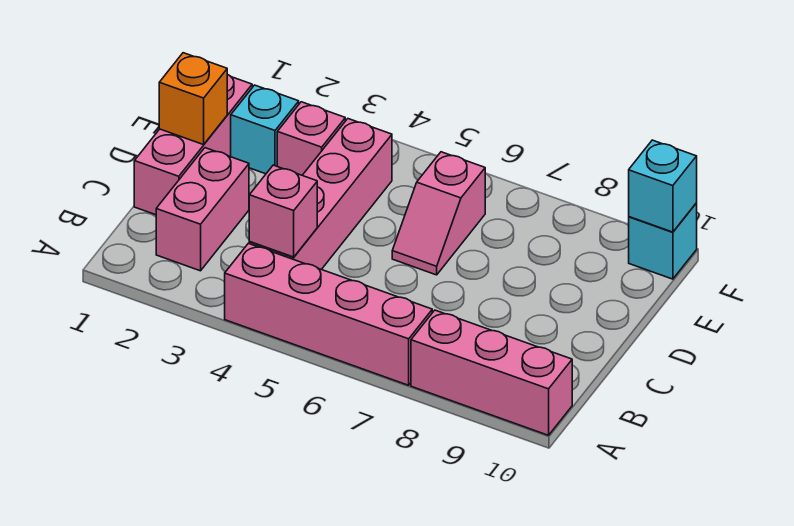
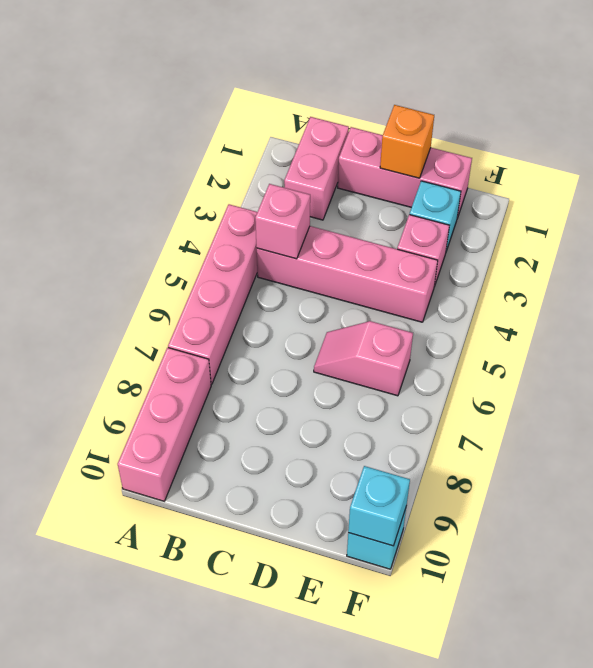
pink brick B2:C2 level 1 -> pink brick B1:B2 level 1

